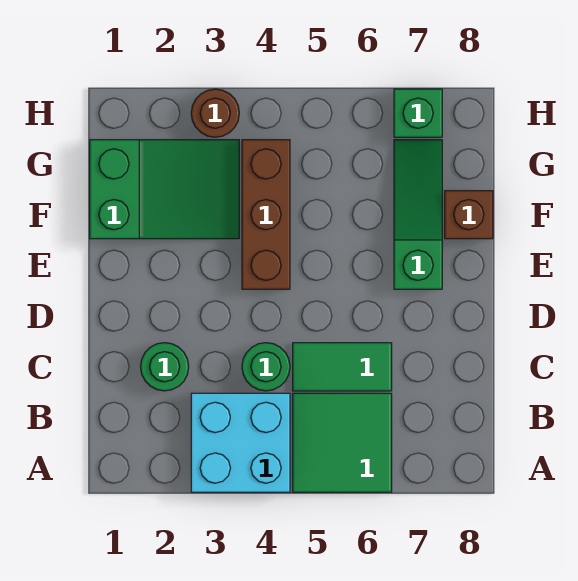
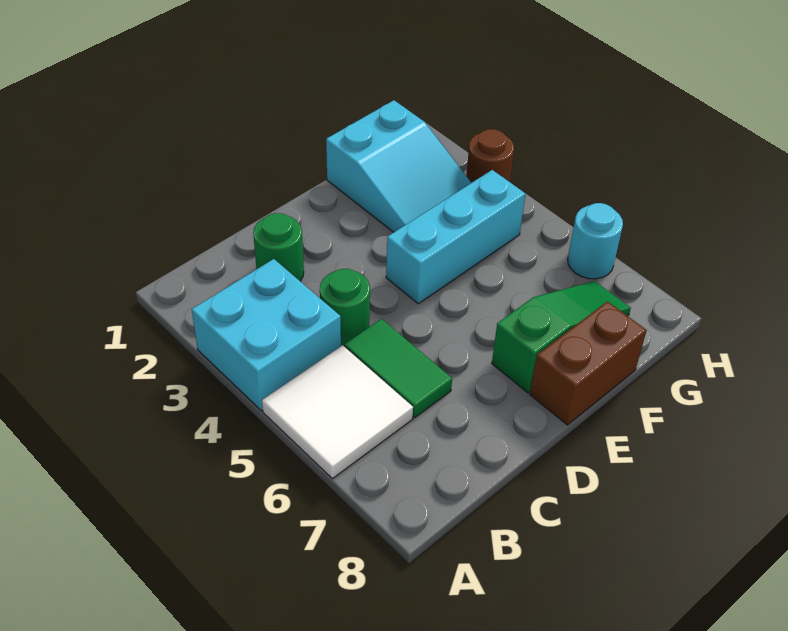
green tile A5:B6 level 1 -> white tile A5:B6 level 1
brown brick E4:G4 level 1 -> cyan brick E4:G4 level 1
green slope F1:G3 level 1 top 1 -> cyan slope F1:G3 level 1 top 1
brown brick F8 level 1 -> brown brick E8:F8 level 1
none -> cyan round brick H6 level 1
green brick H7 level 1 -> none

